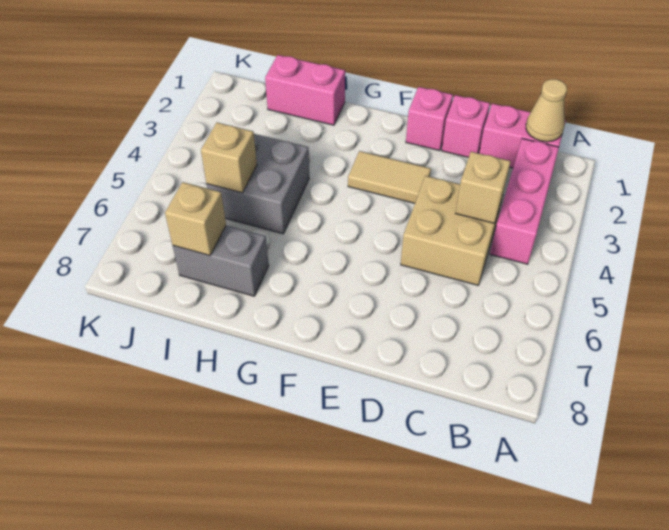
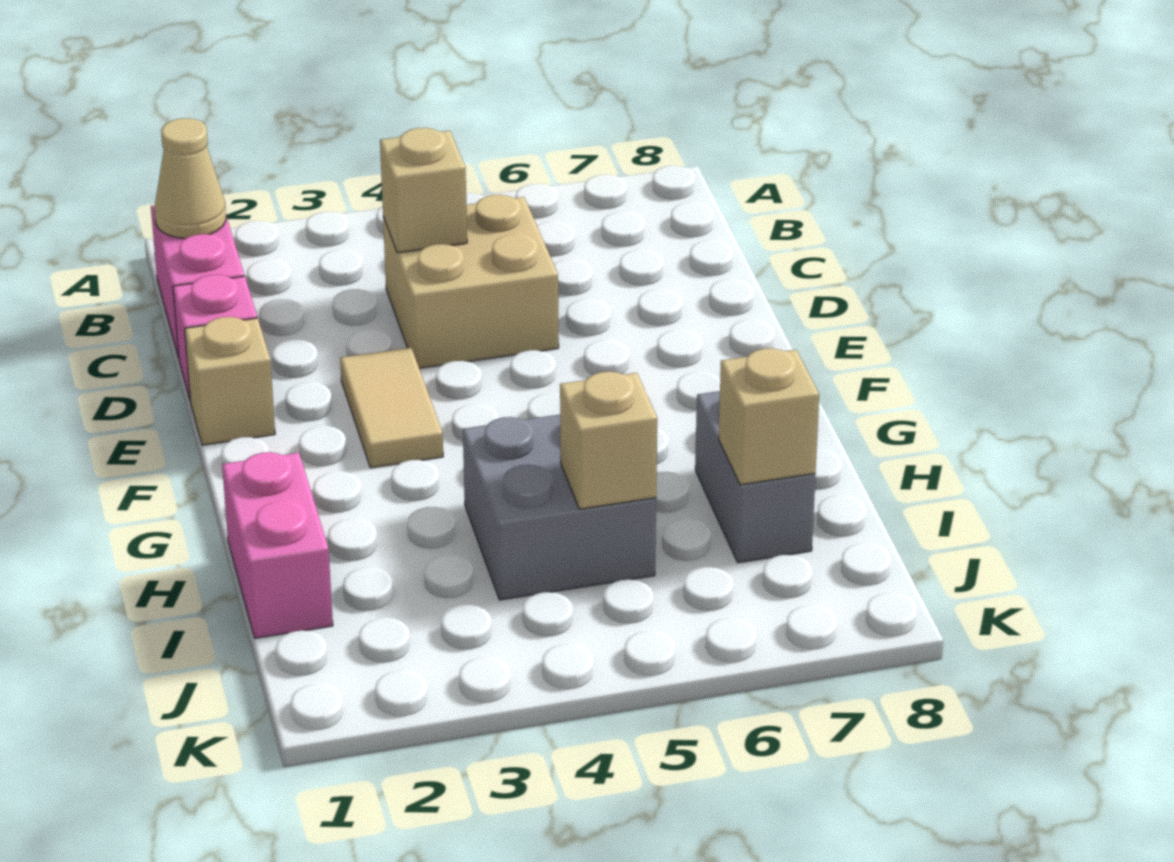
pink brick B2:B4 level 1 -> none
pink brick E1 level 1 -> tan brick E1 level 1

